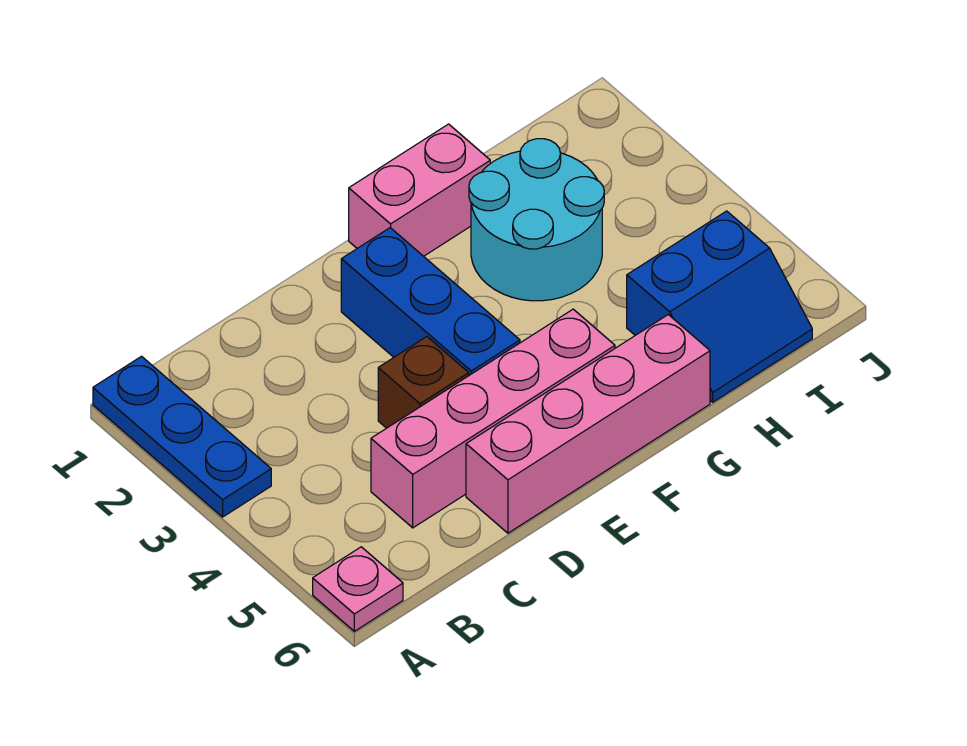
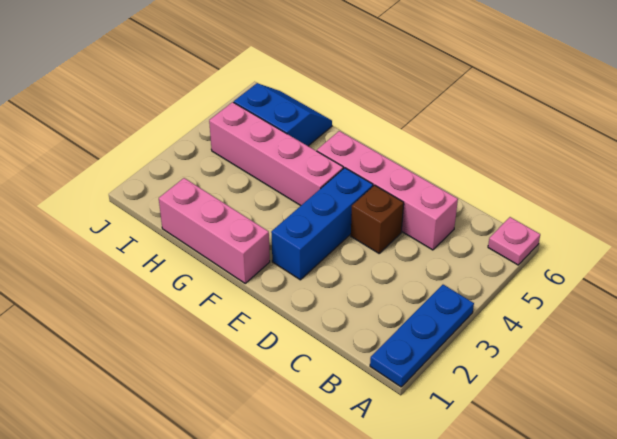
pink brick D6:G6 level 1 -> pink brick F4:I4 level 1
pink brick F1:G1 level 1 -> pink brick F1:H1 level 1
cyan round brick G2:H3 level 1 -> none

